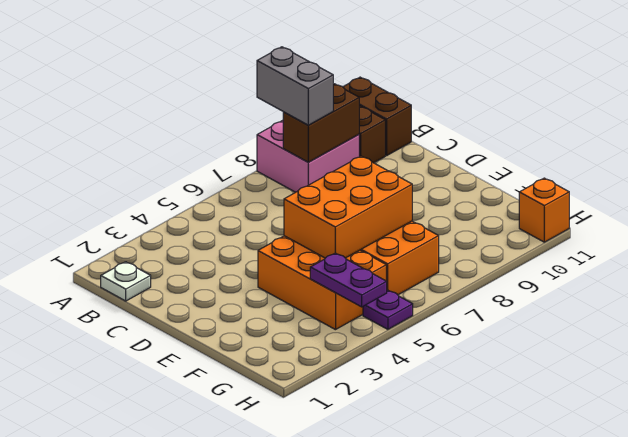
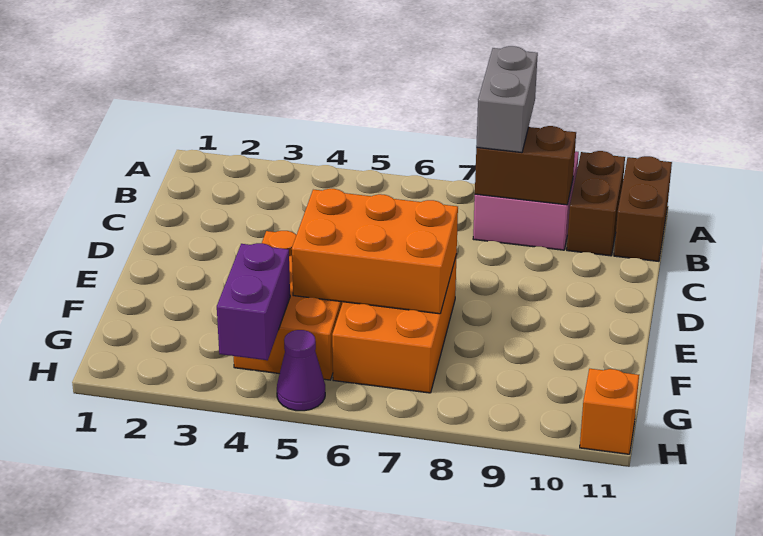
white plate B1 level 1 -> none
purple plate G4:H4 level 2 -> purple brick G4:H4 level 2
purple plate H5 level 1 -> purple cone H5 level 1

